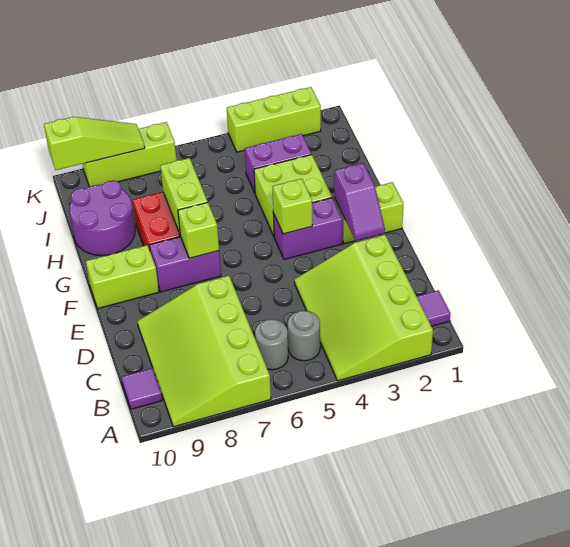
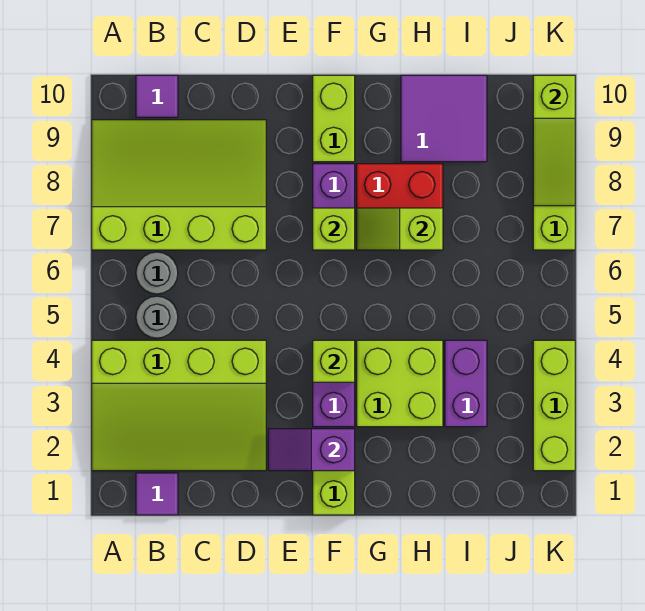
lime slope A2:D4 level 1 top 2 -> lime slope A2:D4 level 1 top 4
lime brick G7:H7 level 2 -> lime slope G7:H7 level 2 top H
purple round brick H9:I10 level 1 -> purple tile H9:I10 level 1

